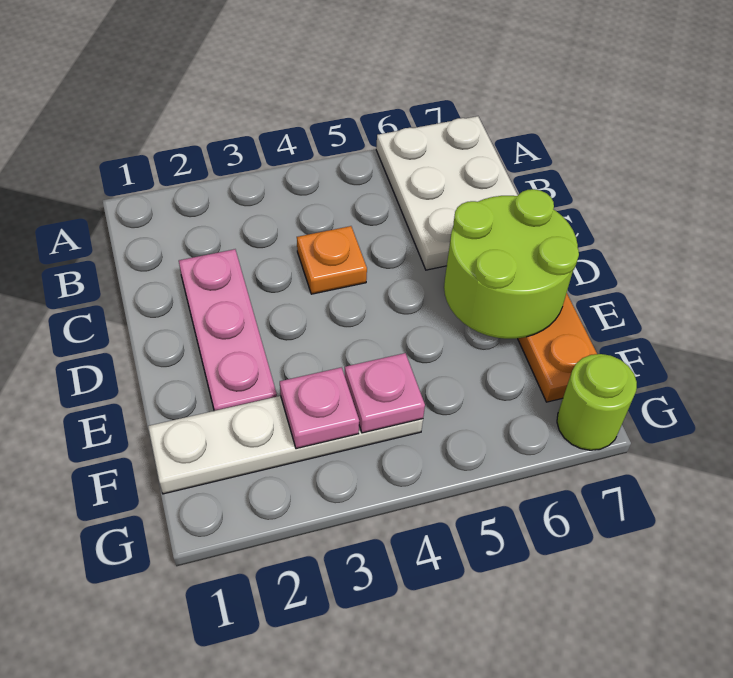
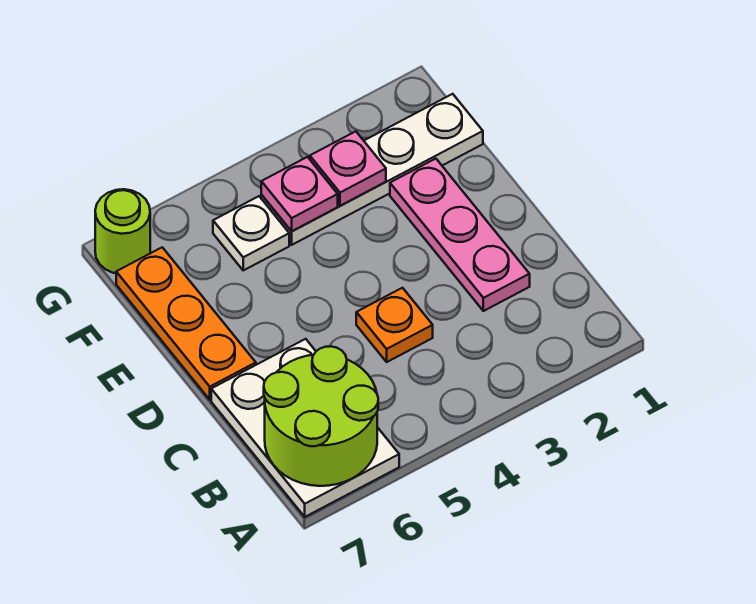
lime round brick D6:E7 level 2 -> lime round brick A6:B7 level 2
none -> white plate F5 level 1

